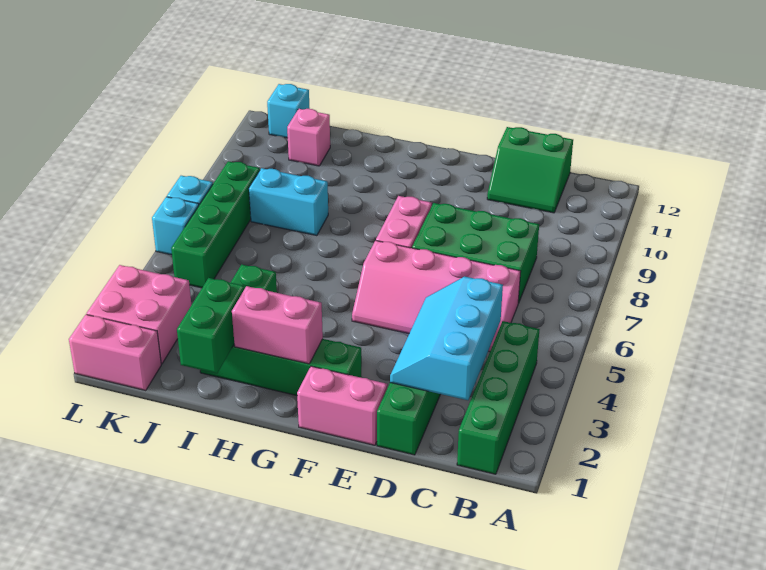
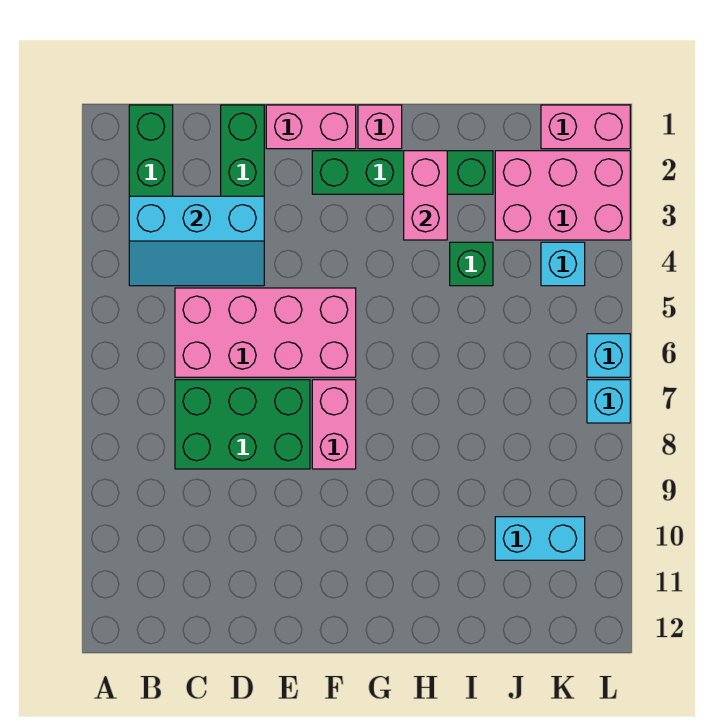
cyan slope C2:D4 level 2 top C -> cyan slope B3:D4 level 2 top 3
pink slope C5:F6 level 1 top 6 -> pink brick C5:F6 level 1
green slope C11:D12 level 1 top 12 -> none
pink brick G2:H2 level 2 -> pink brick H2:H3 level 2
green brick I1:I2 level 2 -> none
cyan brick I8:J8 level 1 -> cyan brick J10:K10 level 1
pink brick J11 level 1 -> pink brick G1 level 1
pink brick K2:L3 level 1 -> pink brick J2:L3 level 1
green brick K5:K8 level 1 -> none
cyan brick K12 level 1 -> cyan brick K4 level 1

